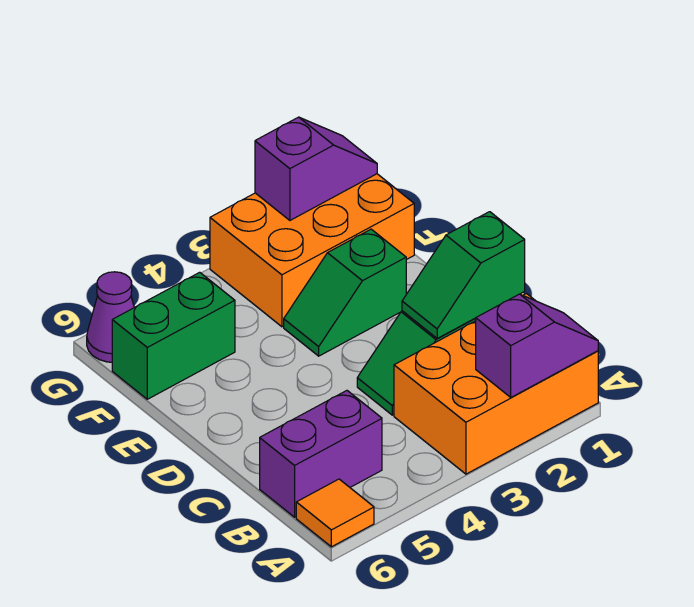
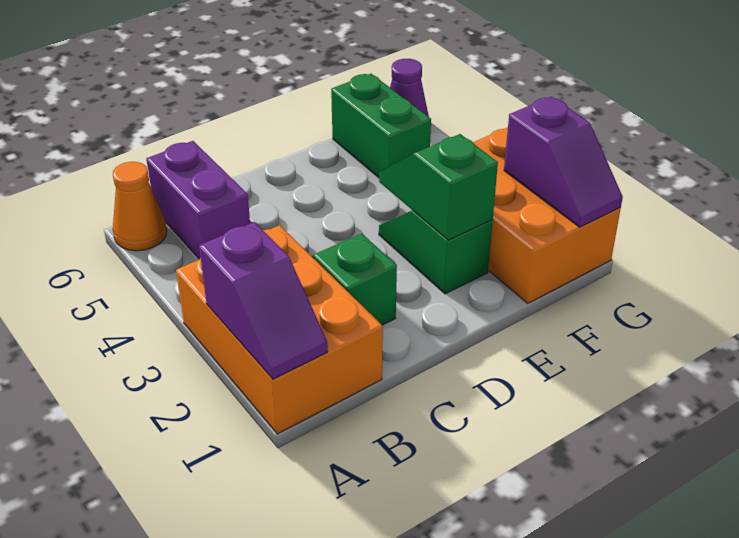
orange tile A6 level 1 -> orange cone A6 level 1
green slope C1:C2 level 2 top 1 -> green slope E2:E3 level 2 top 2

